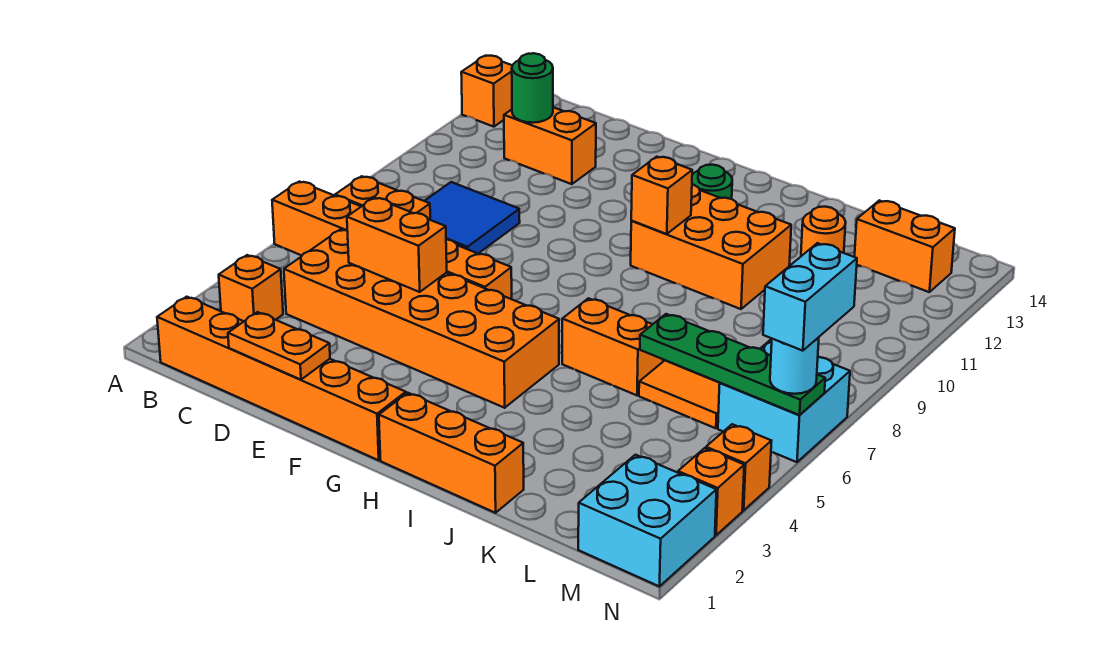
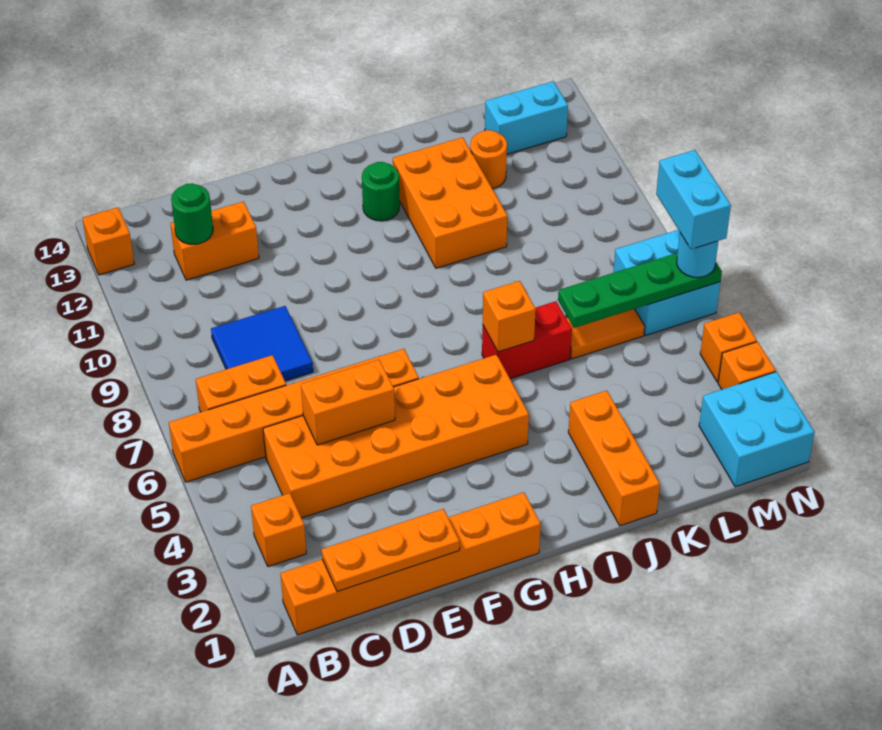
orange plate D1:E1 level 2 -> orange plate C1:E1 level 2
orange brick H1:J1 level 1 -> orange brick J1:J3 level 1
orange brick H10:J11 level 1 -> orange brick I10:J12 level 1
orange brick H10 level 2 -> orange brick I6 level 2
orange brick I6:J6 level 1 -> red brick I6:J6 level 1
orange brick L13:M13 level 1 -> cyan brick L13:M13 level 1

